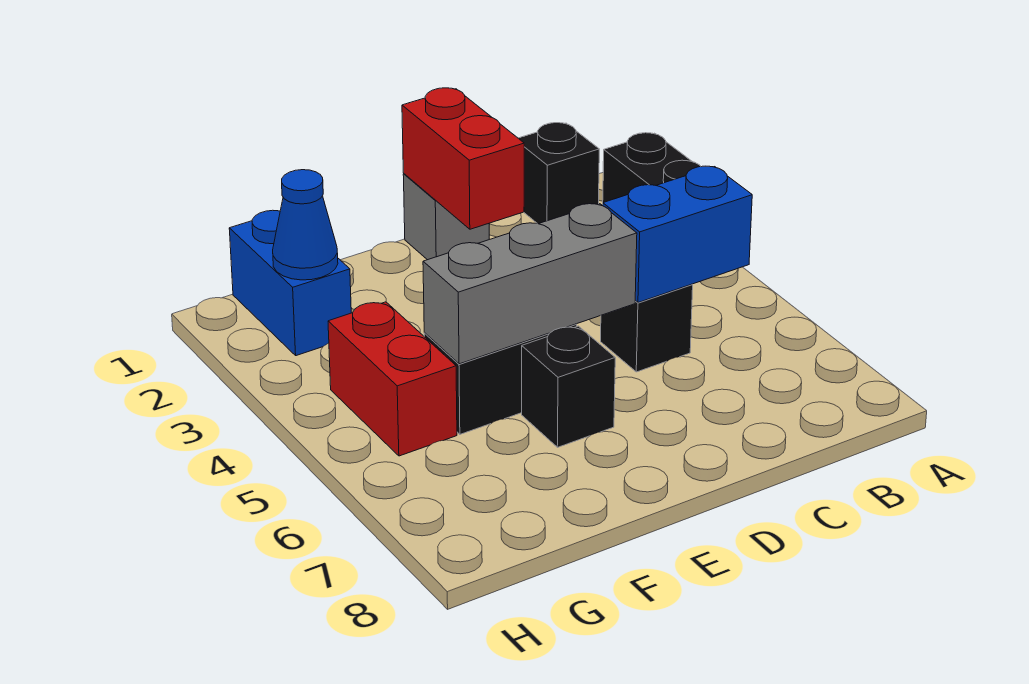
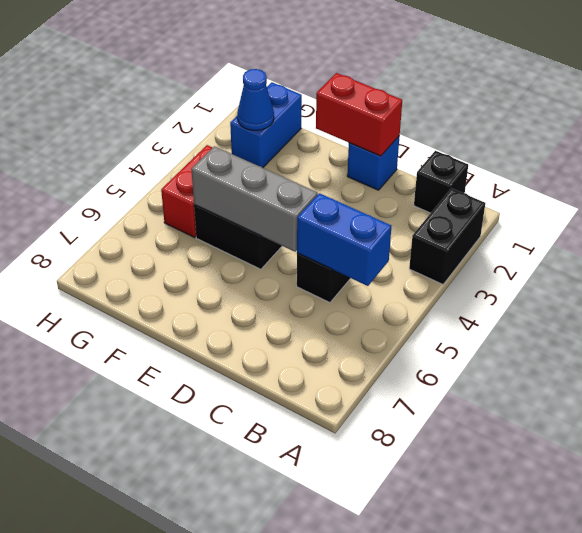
grey brick D1 level 1 -> blue brick D1 level 1
red brick D1:D2 level 2 -> red brick D1:E1 level 2
black brick E6 level 1 -> none

